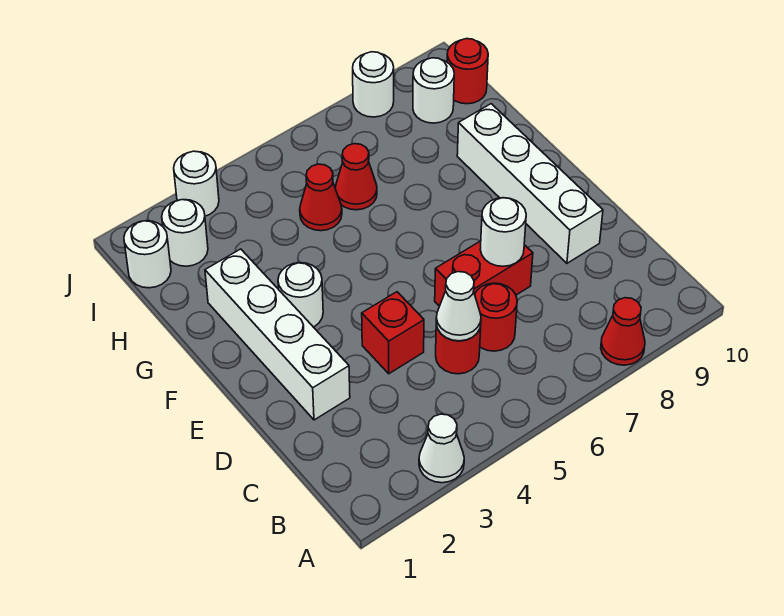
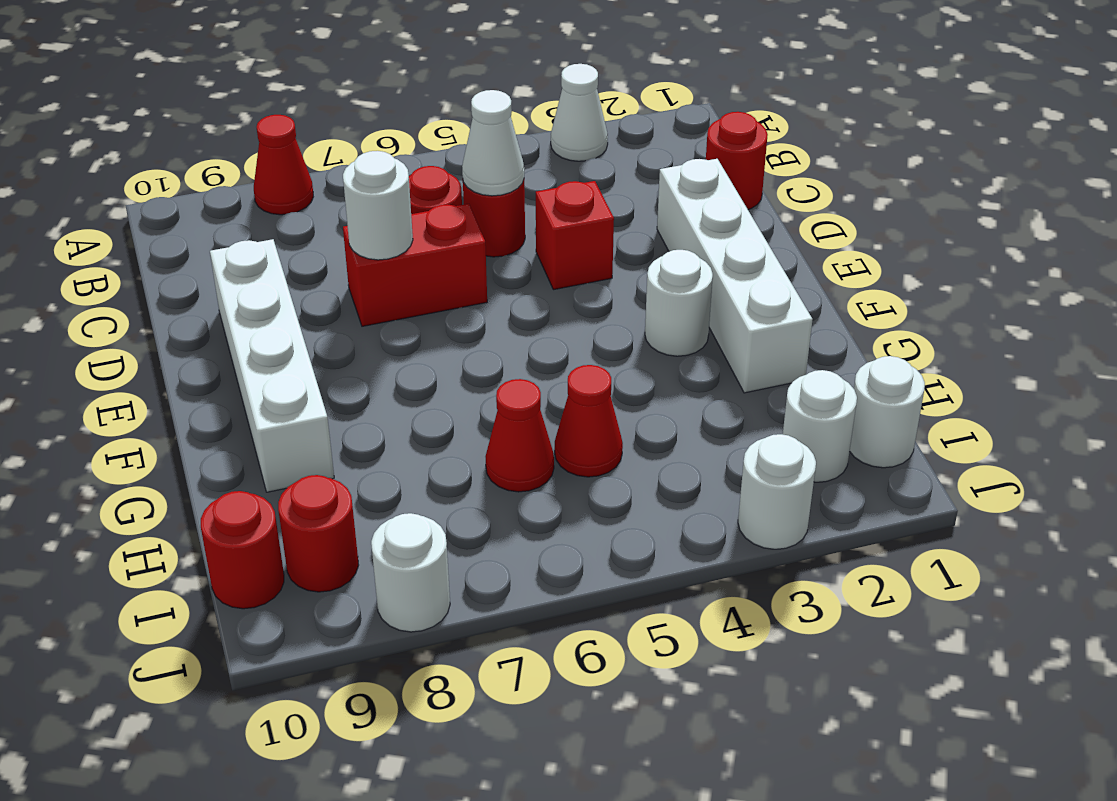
none -> red round brick C1 level 1
white round brick I9 level 1 -> red round brick I9 level 1

